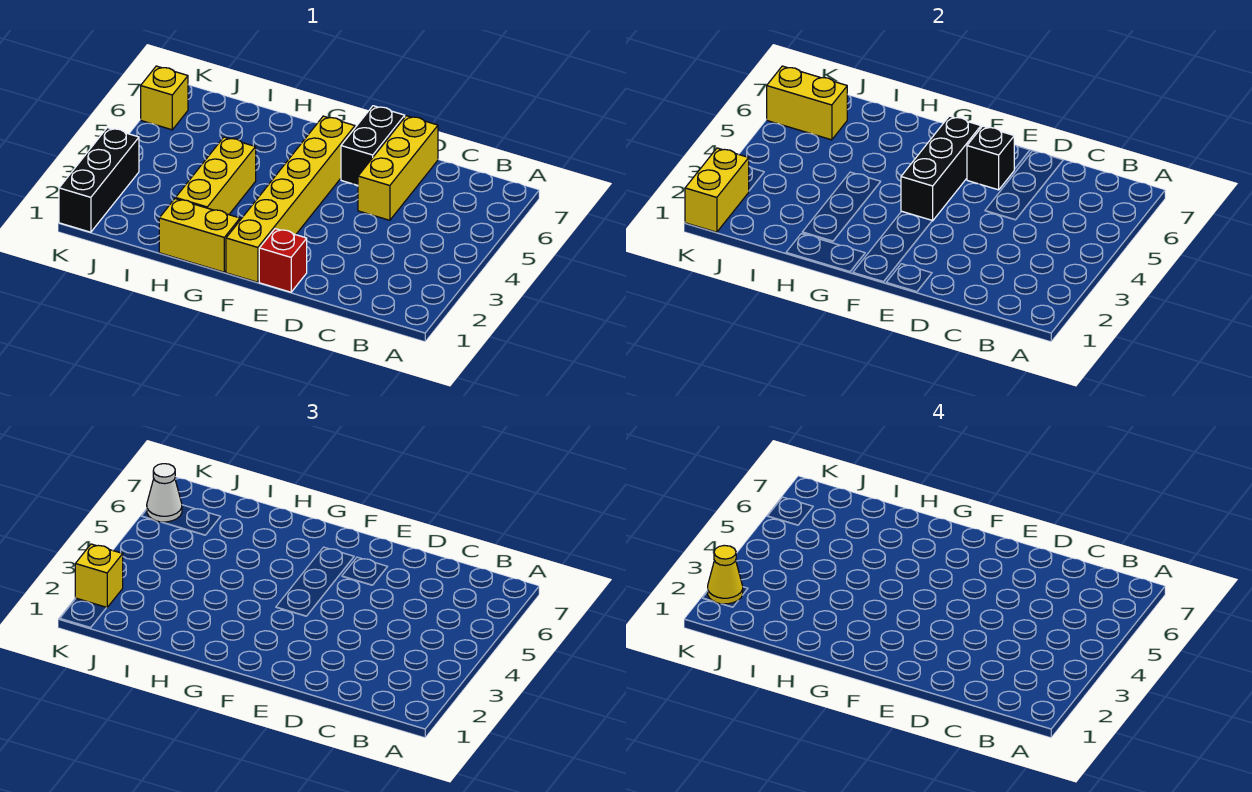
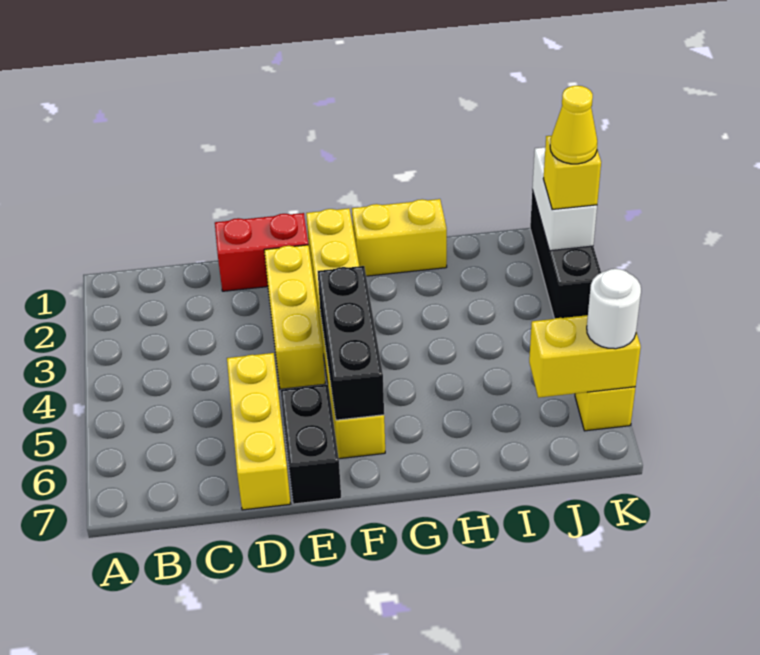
red brick E1 level 1 -> red brick D1:E1 level 1
black brick E6 level 2 -> none
yellow brick H2:H4 level 1 -> yellow brick E2:E4 level 1
yellow brick K1:K2 level 2 -> white brick K1:K2 level 2
white cone K6 level 3 -> white round brick K6 level 3

